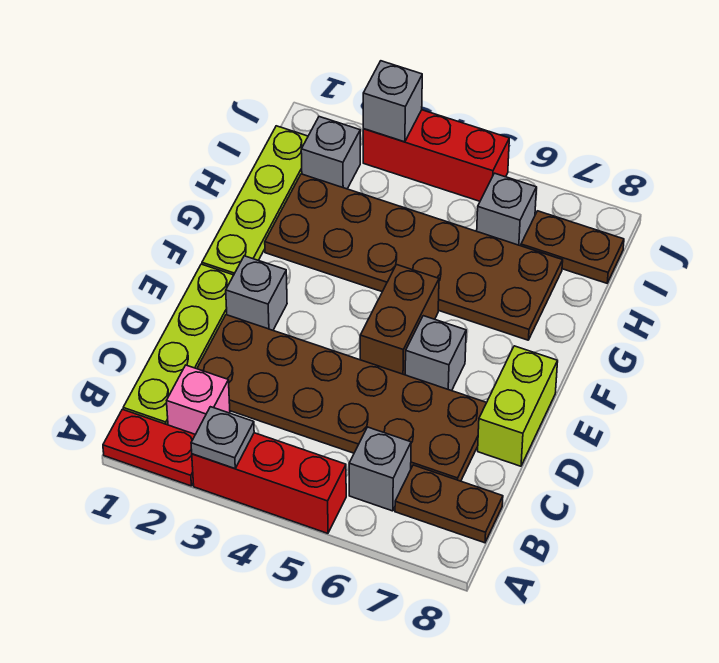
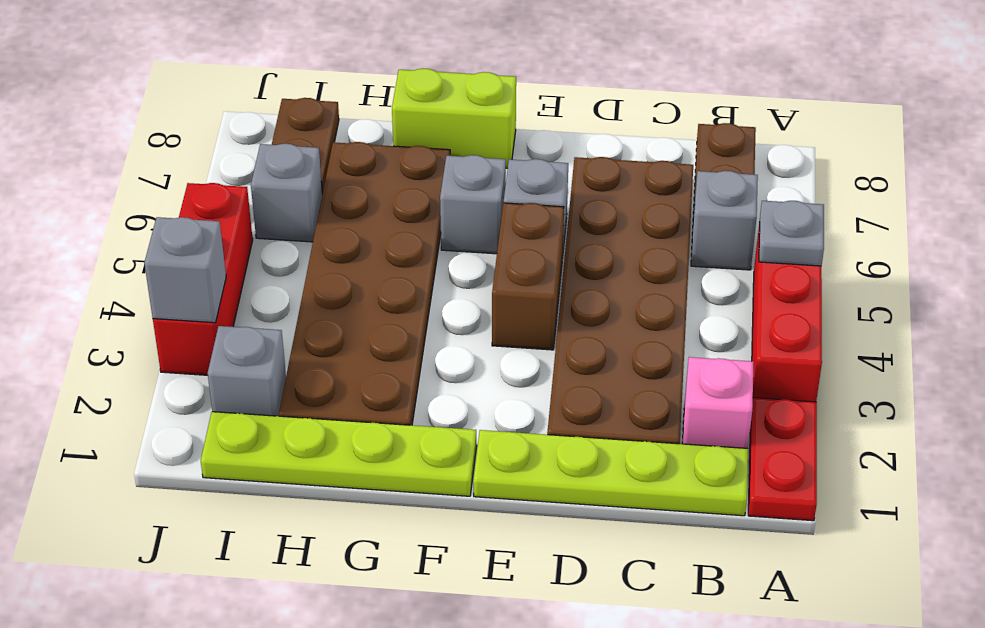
grey plate A3 level 2 -> grey plate A5 level 2
lime brick D8:E8 level 1 -> lime brick F8:G8 level 1
grey brick E2 level 1 -> grey brick F6 level 1
brown brick E5:F5 level 1 -> brown brick E4:E5 level 1

